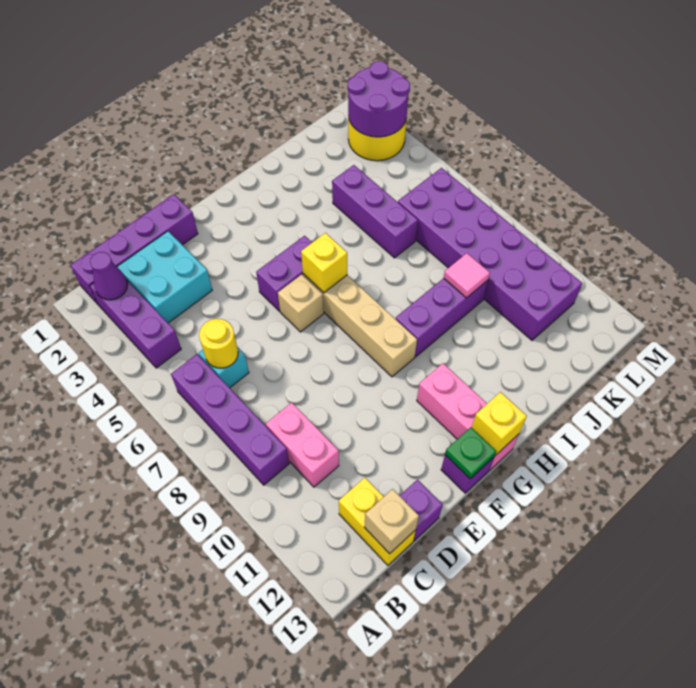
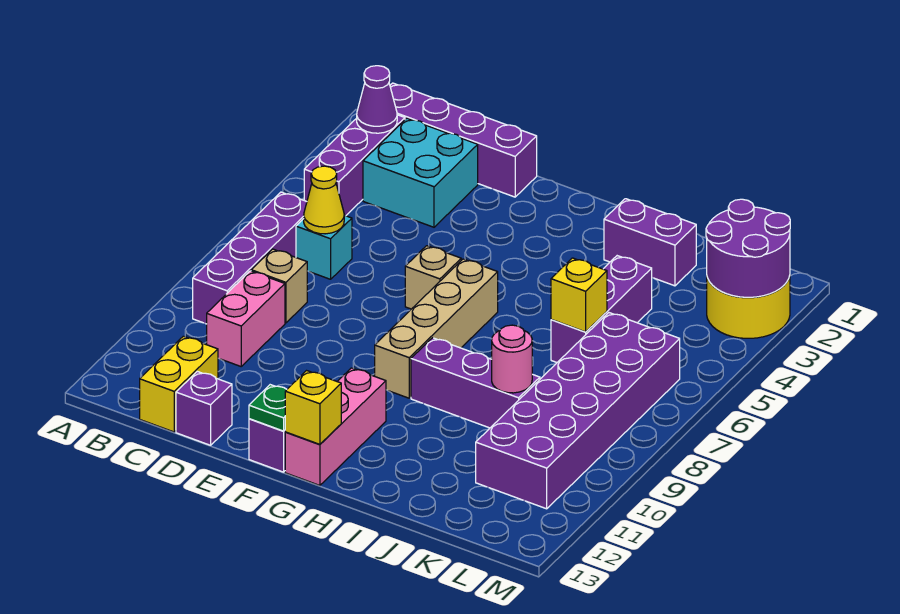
yellow round brick C6 level 2 -> yellow cone C6 level 2
tan brick C13 level 2 -> tan brick C8 level 1
purple brick F5:G5 level 1 -> purple brick I2:J2 level 1
yellow brick G6 level 2 -> yellow brick J6 level 2
pink tile J9 level 2 -> pink round brick J9 level 2

